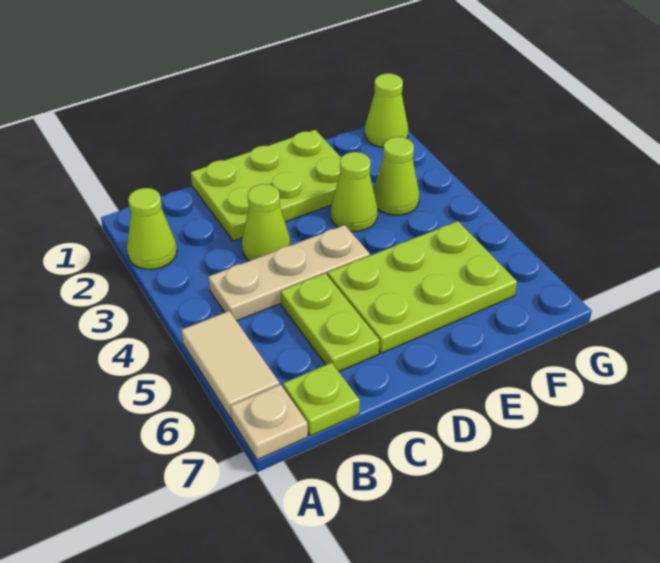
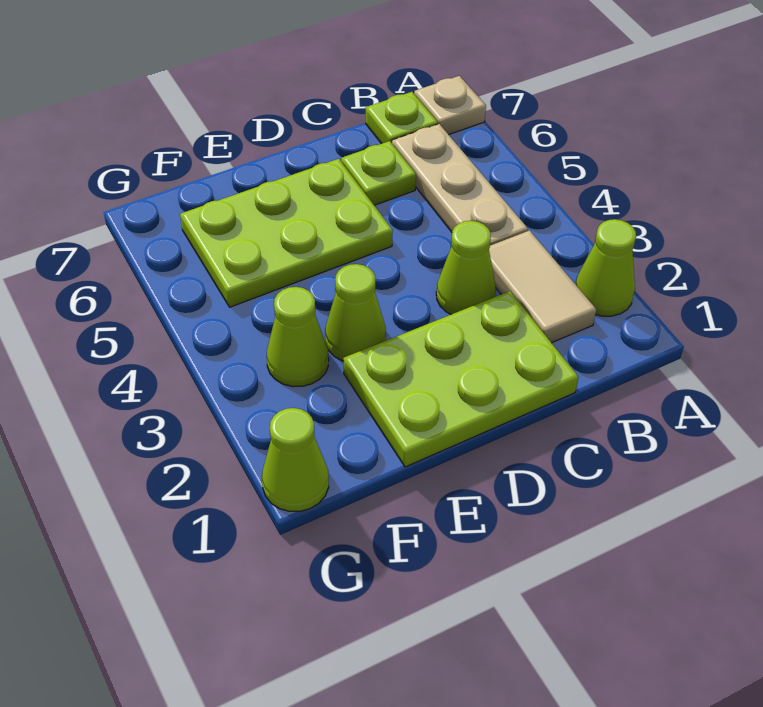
tan tile A5:A6 level 1 -> tan tile B2:B3 level 1
tan plate B4:D4 level 1 -> tan plate B4:B6 level 1
lime plate C5:C6 level 1 -> lime plate C6 level 1

